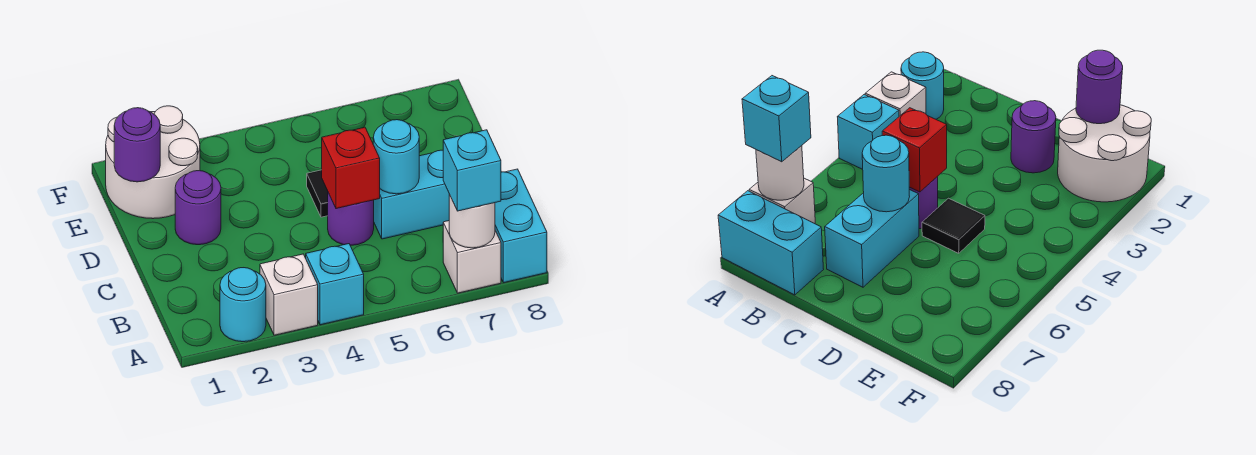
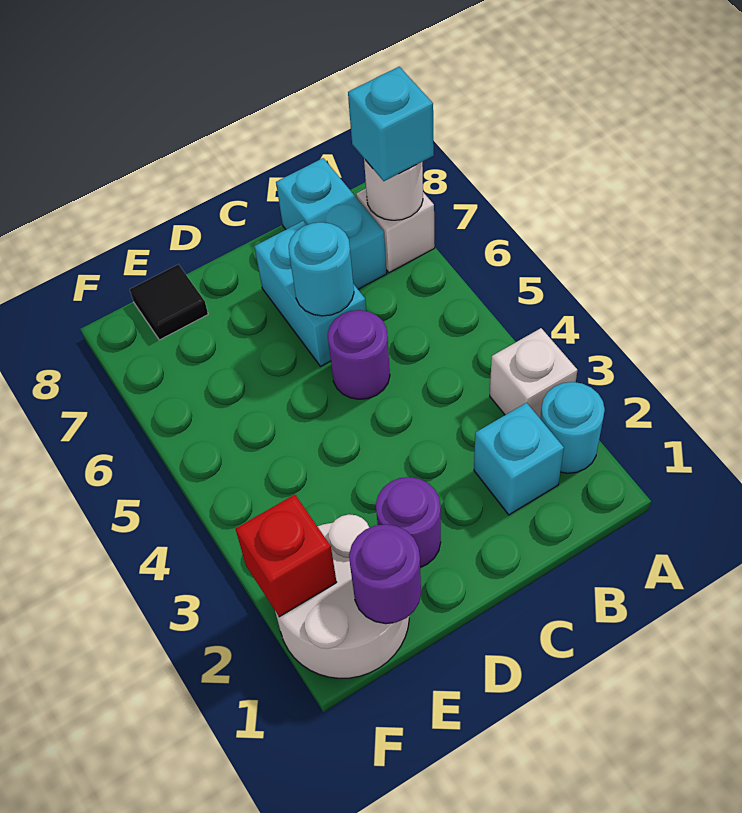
cyan brick A4 level 1 -> cyan brick B2 level 1
cyan brick A8:B8 level 1 -> cyan brick B7:B8 level 1
red brick C5 level 2 -> red brick F2 level 2
black tile D5 level 1 -> black tile E8 level 1

